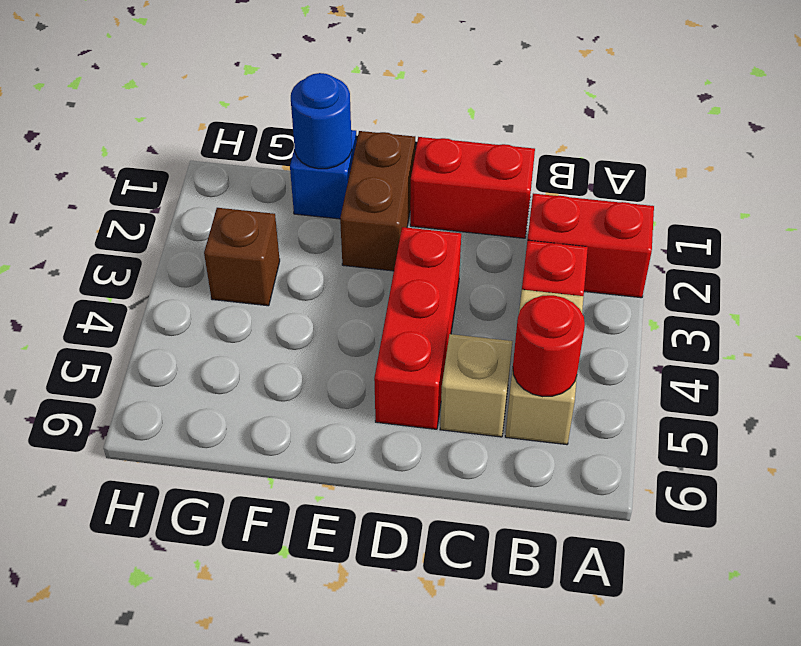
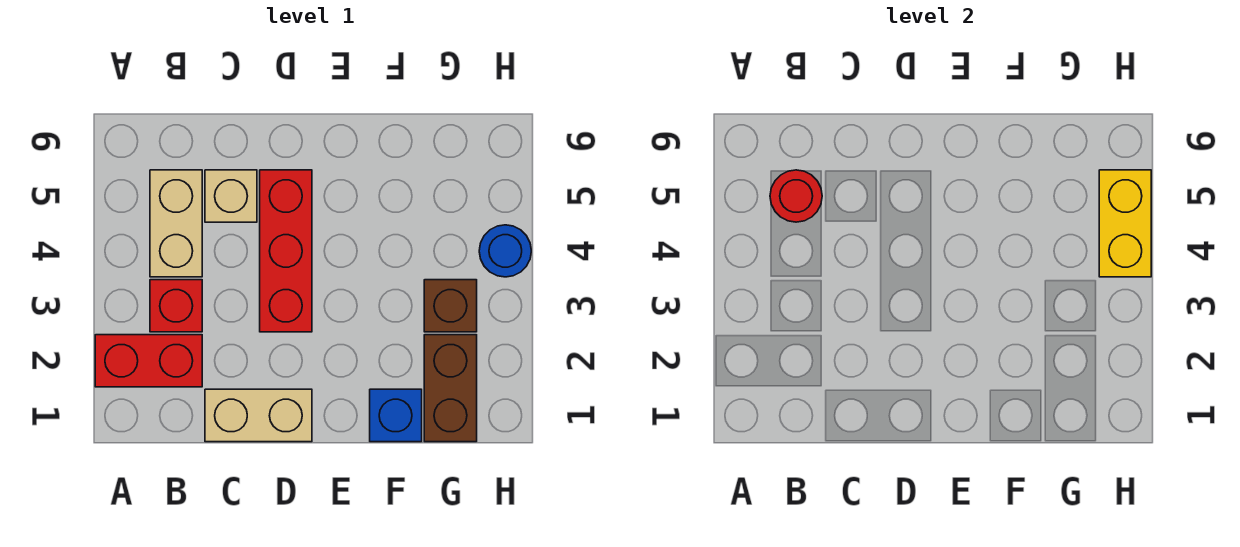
red brick C1:D1 level 1 -> tan brick C1:D1 level 1
brown brick E1:E2 level 1 -> brown brick G1:G2 level 1
blue round brick F1 level 2 -> blue round brick H4 level 1
none -> yellow brick H4:H5 level 2

